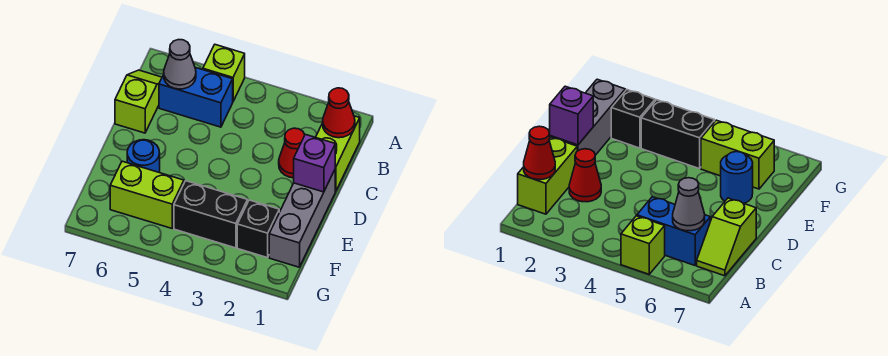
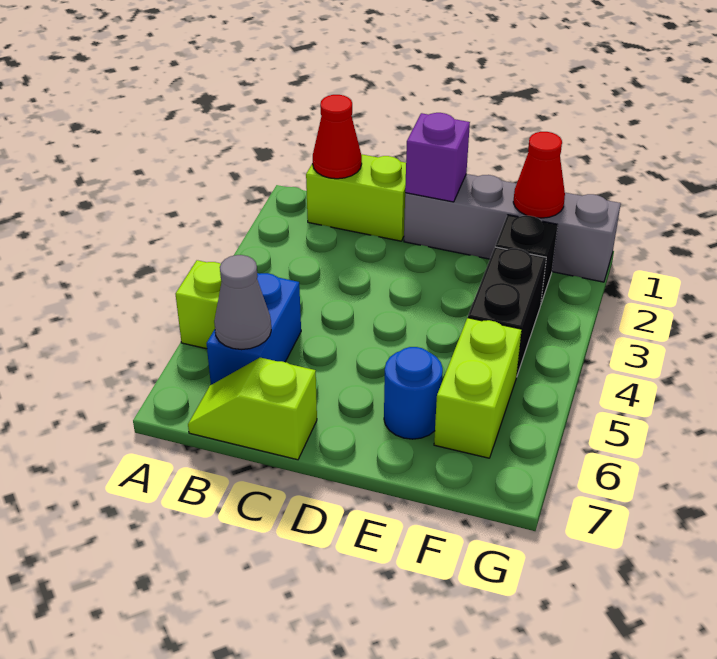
red cone C2 level 1 -> red cone F1 level 2
grey brick D1:F1 level 1 -> grey brick D1:G1 level 1

